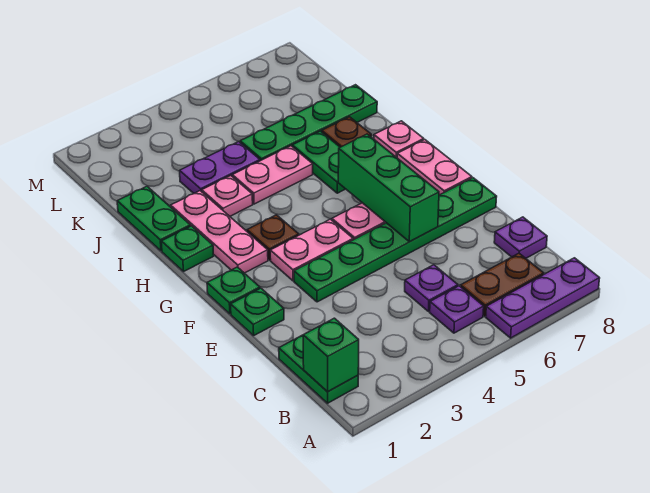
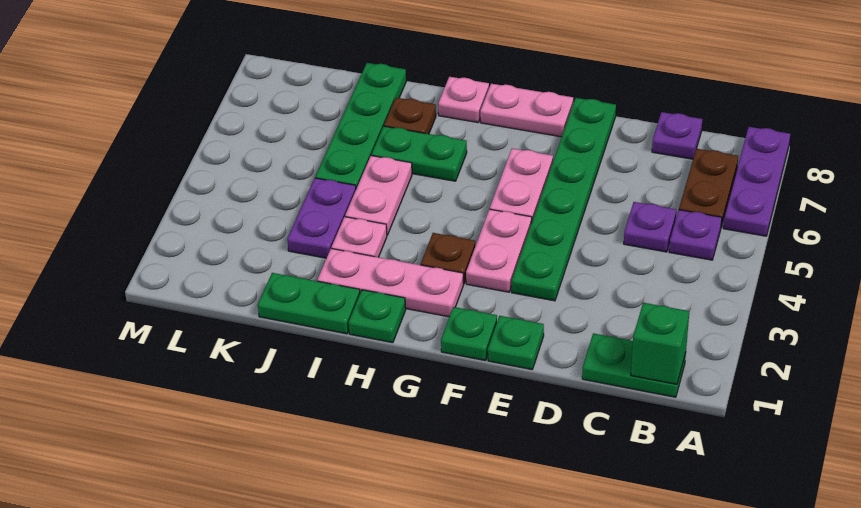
green brick E6:G6 level 2 -> none

